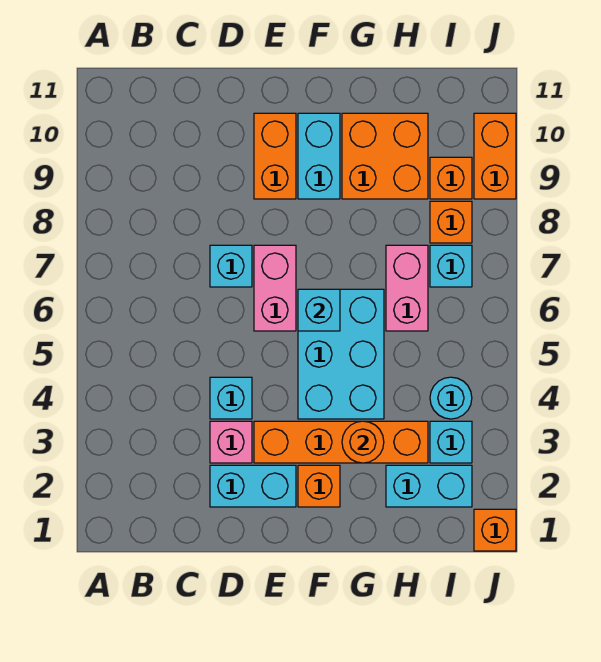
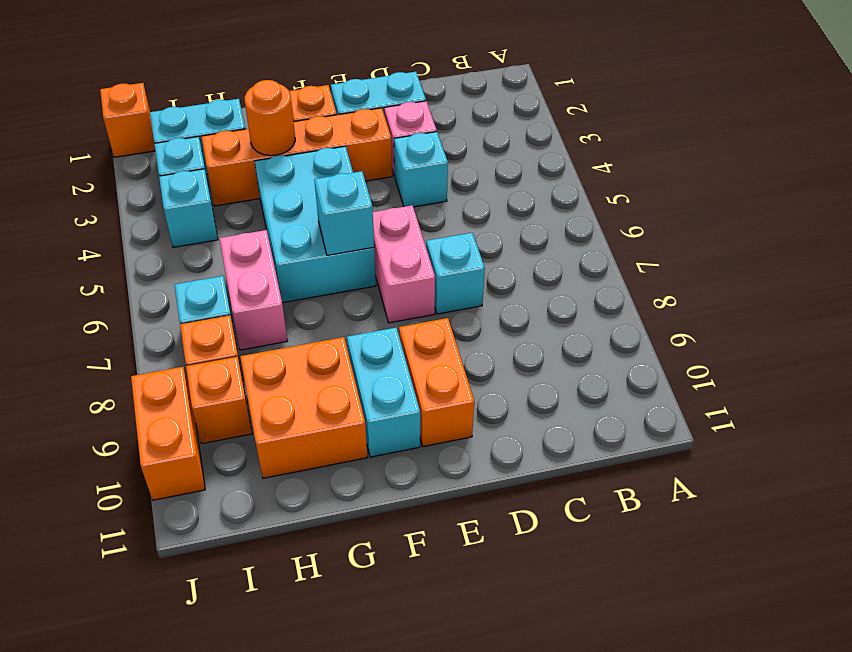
cyan round brick I4 level 1 -> cyan brick I4 level 1

